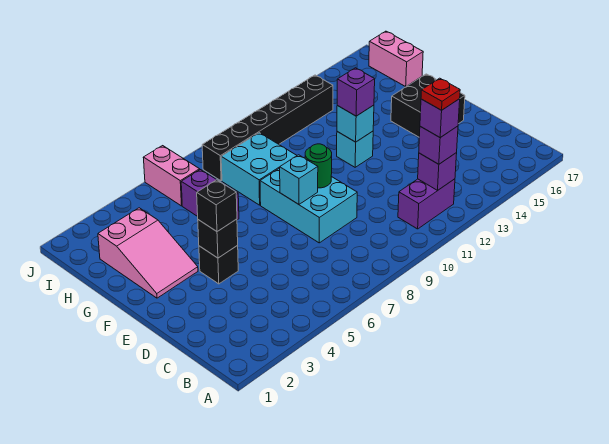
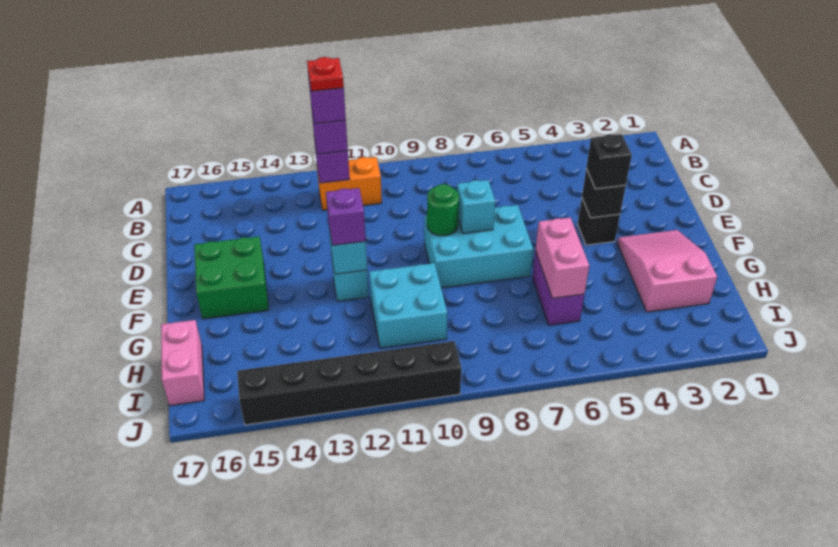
purple brick B11:B12 level 1 -> orange brick B11:B12 level 1
cyan brick D8:F9 level 1 -> cyan brick E7:F9 level 1
black brick E15:F16 level 1 -> green brick E15:F16 level 1
cyan brick G8:H9 level 1 -> cyan brick G10:H11 level 1
pink brick I6:J6 level 1 -> pink brick G6:H6 level 2
black brick I8:I13 level 1 -> black brick J10:J15 level 1

